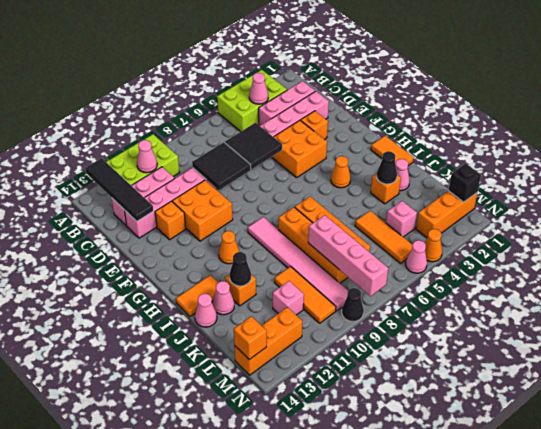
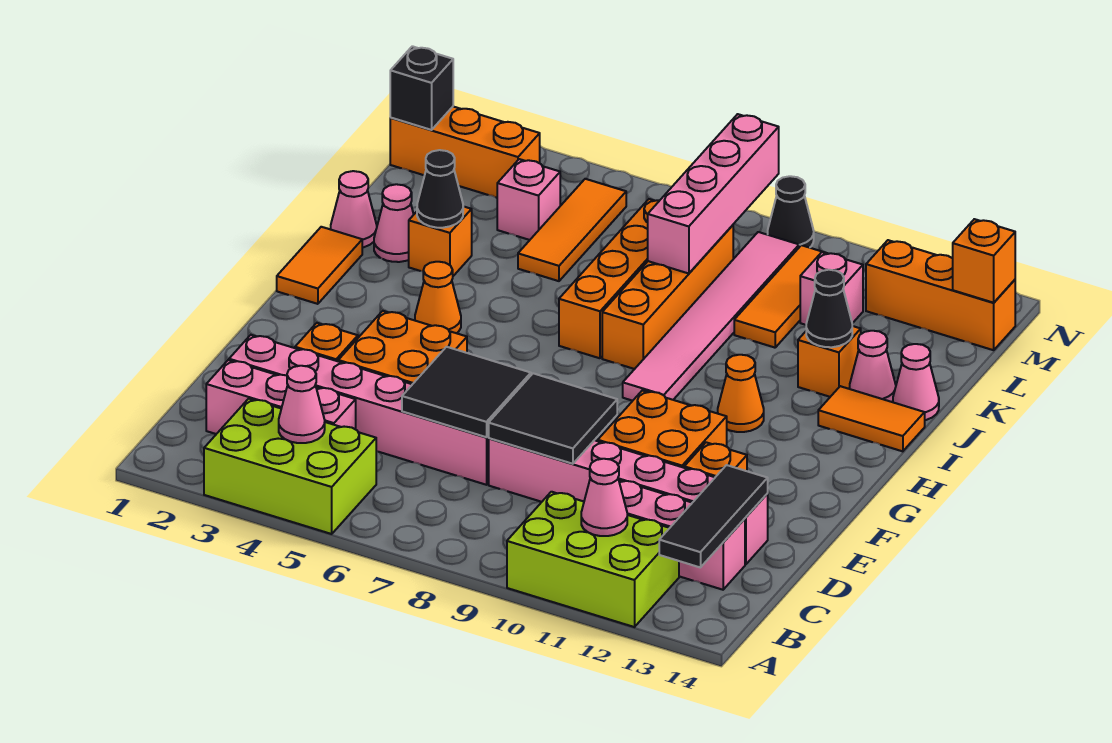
black tile A13:D13 level 2 -> black tile B13:D13 level 2
orange cone N4 level 1 -> none
pink cone N5 level 1 -> pink cone J1 level 1

